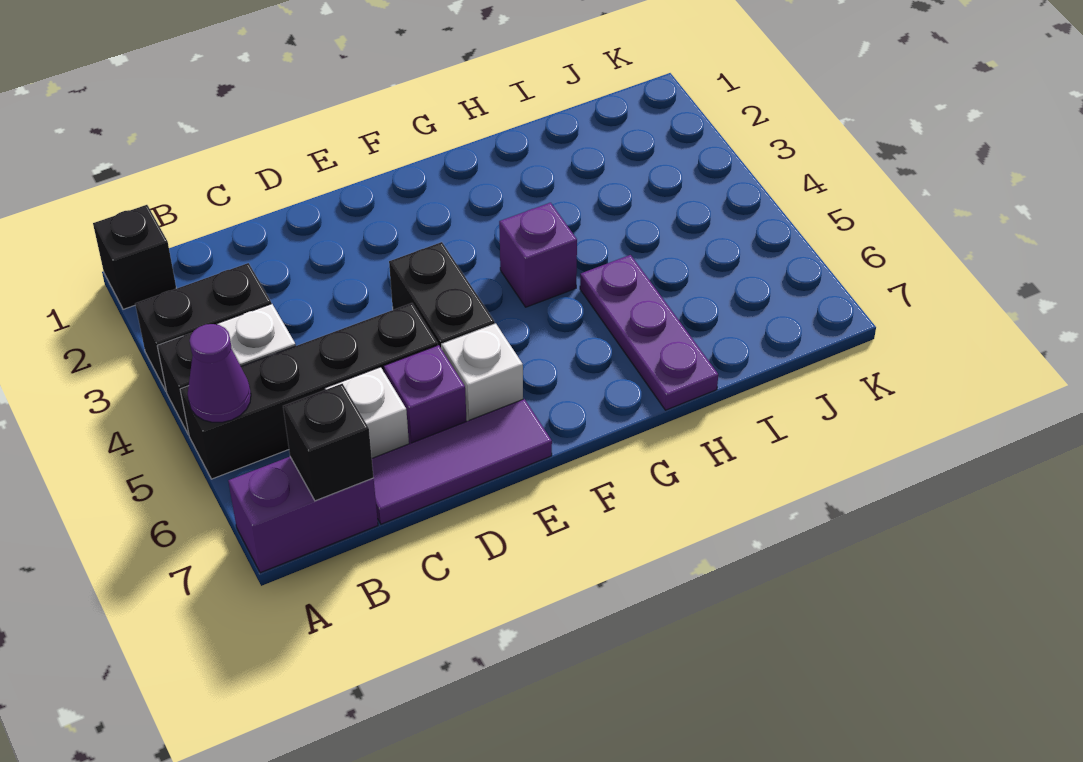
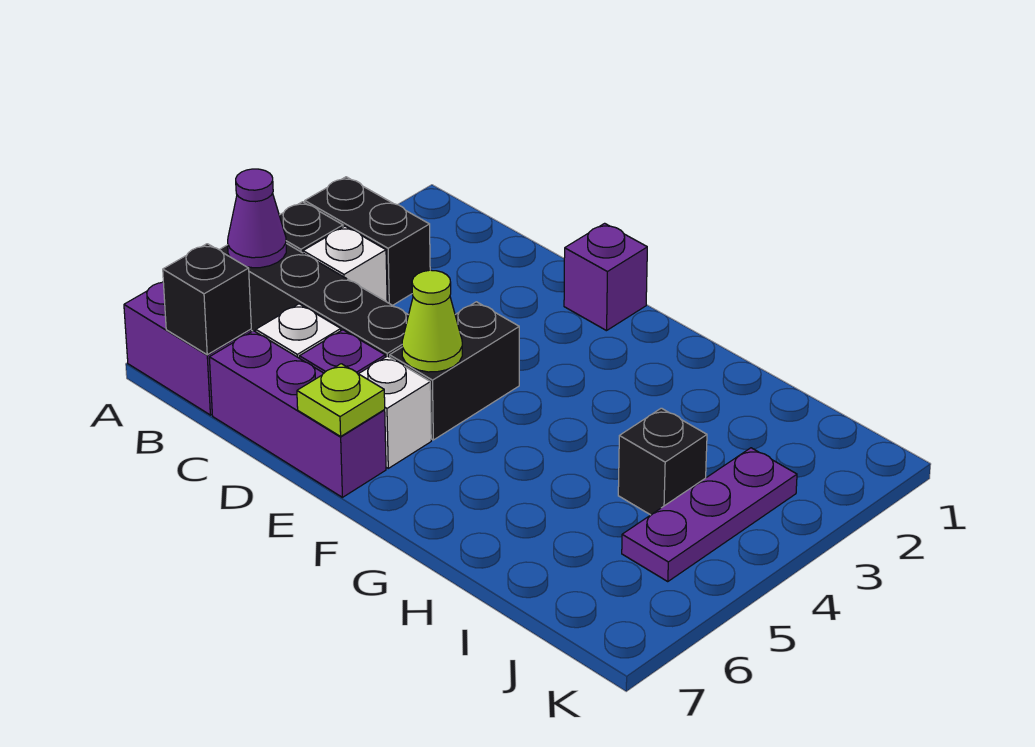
black brick A1 level 1 -> black brick I4 level 1
purple tile C7:E7 level 1 -> purple brick C7:E7 level 1
none -> lime cone E5 level 2
none -> lime plate E7 level 2
purple brick G4 level 1 -> purple brick E1 level 1
purple plate H5:H7 level 1 -> purple plate J3:J5 level 1

